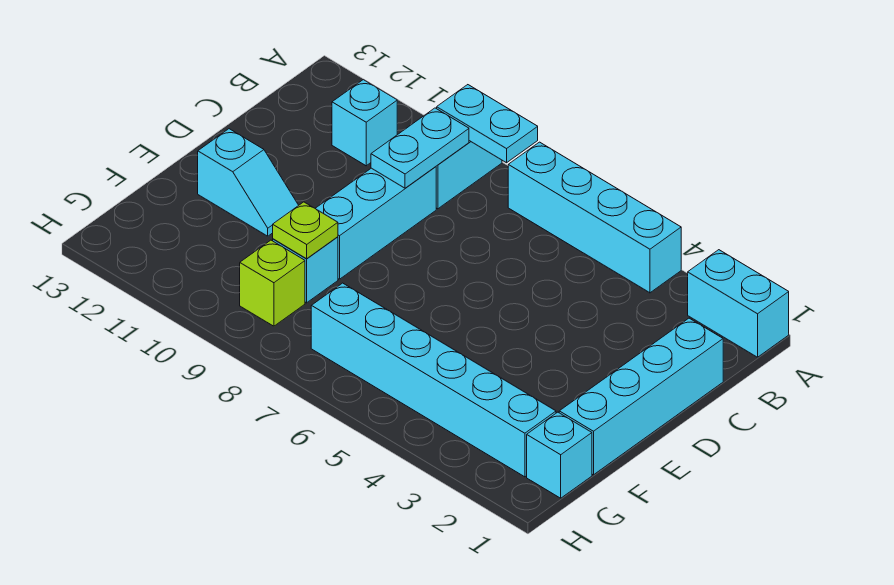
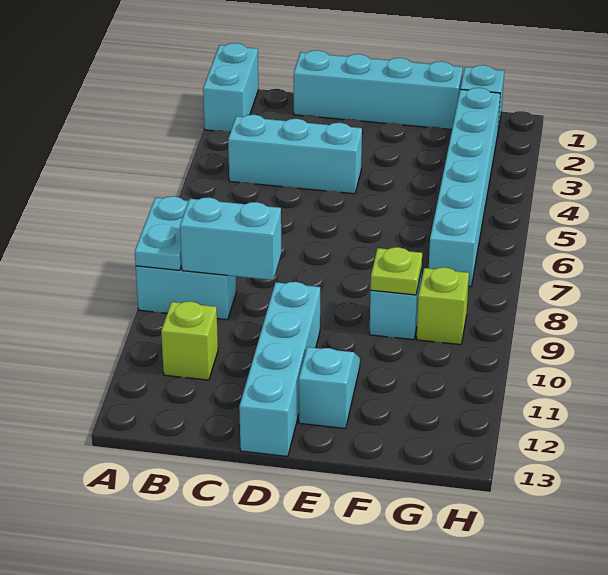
cyan brick A4:A7 level 1 -> cyan brick D10:D13 level 1
cyan plate B9:C9 level 2 -> cyan brick B9:C9 level 2
cyan brick B11 level 1 -> lime brick B11 level 1
cyan brick C9:E9 level 1 -> cyan brick B4:D4 level 1

